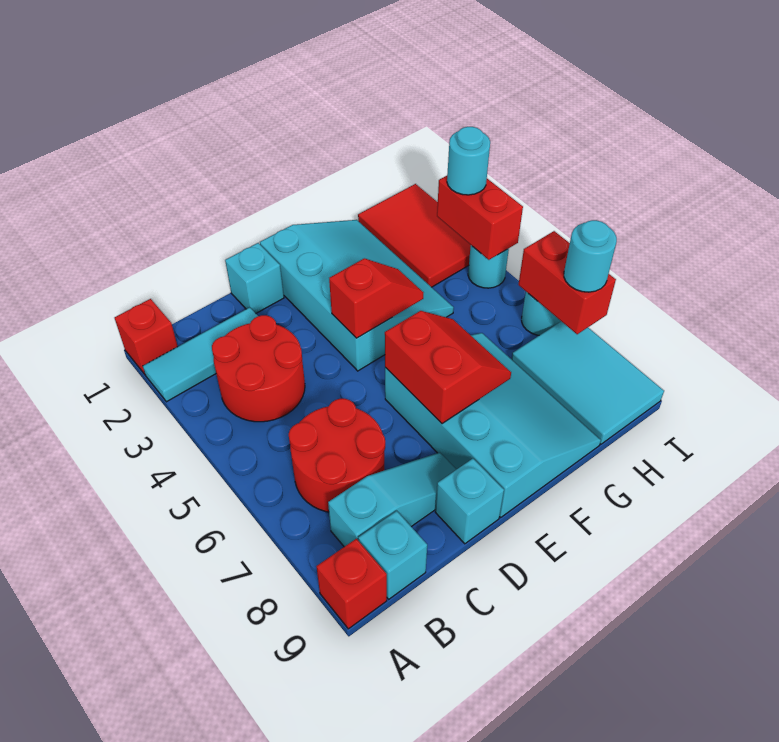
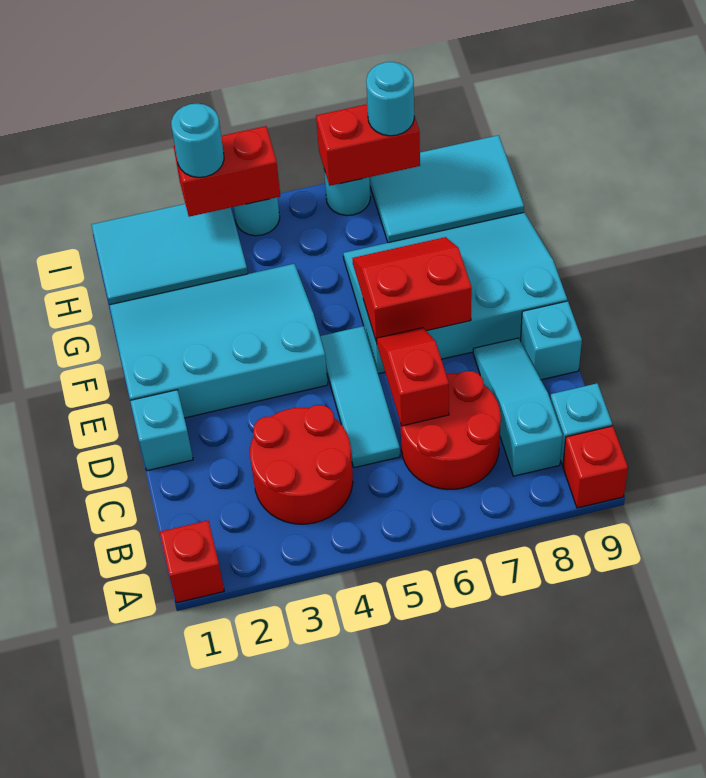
cyan tile A2:C2 level 1 -> cyan tile C5:E5 level 1
red slope E4:F4 level 2 top E -> red slope C6:D6 level 2 top C
red tile H1:I3 level 1 -> cyan tile H1:I3 level 1

